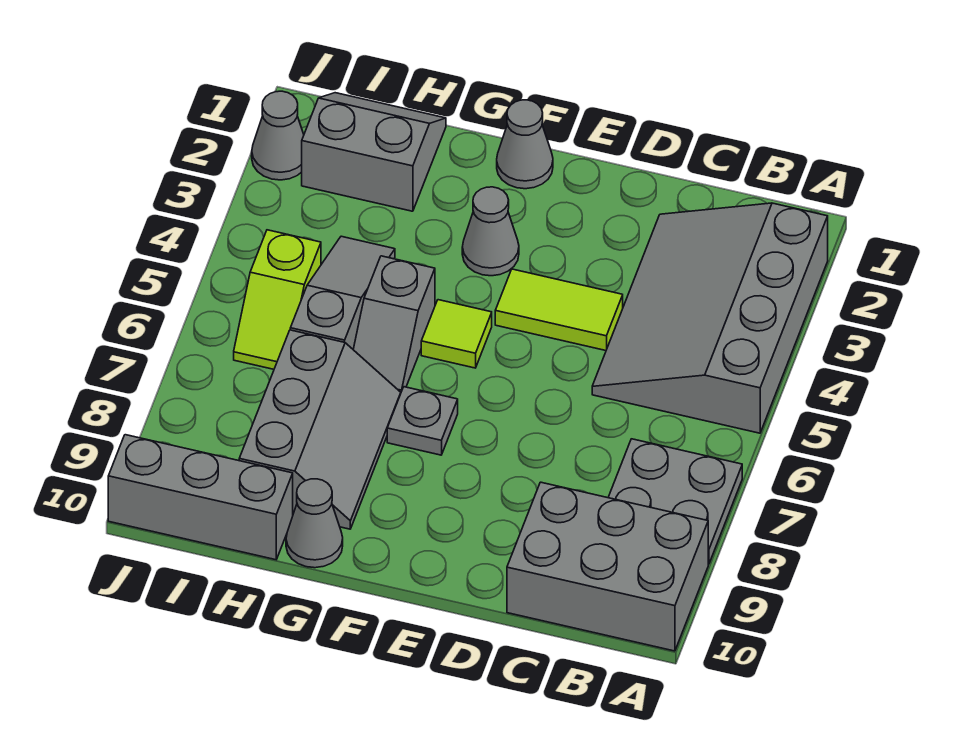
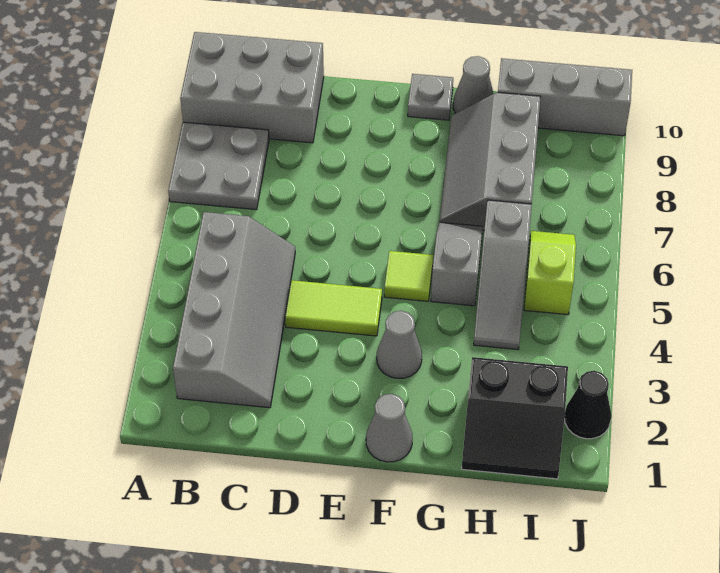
grey slope A2:C5 level 1 top A -> grey slope B2:C5 level 1 top B
grey plate F7 level 1 -> grey plate F10 level 1
grey slope H1:I2 level 1 top 2 -> black slope H1:I2 level 1 top 2
grey cone J2 level 1 -> black cone J2 level 1

